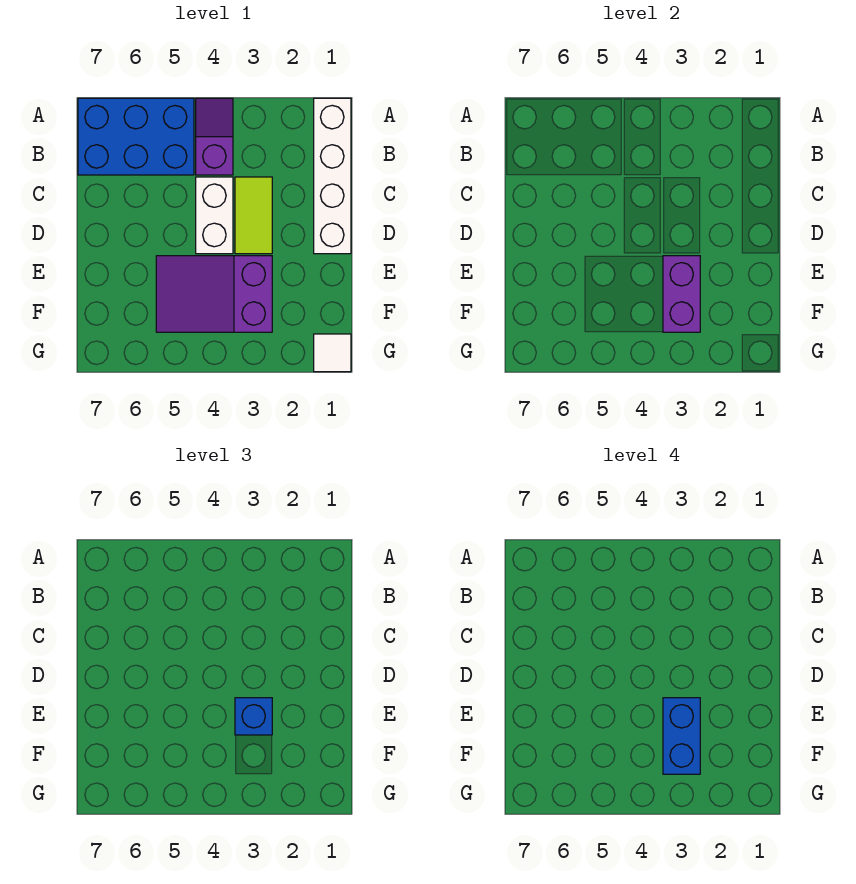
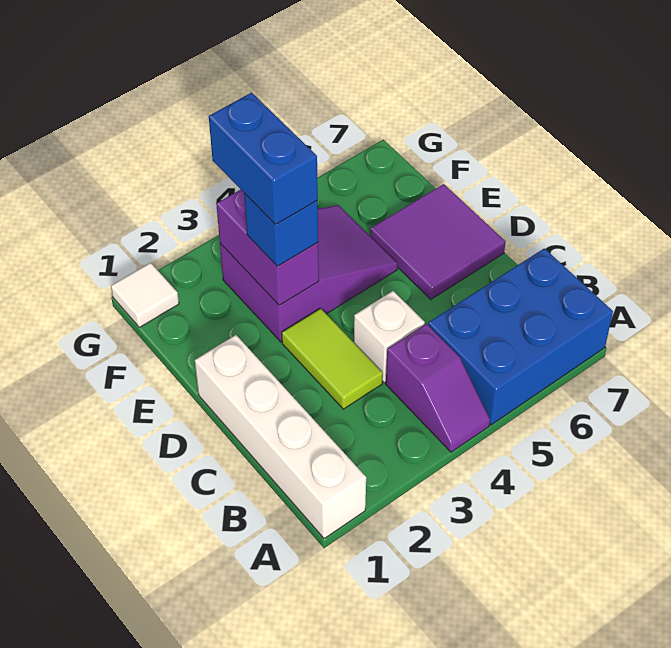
white brick C4:D4 level 1 -> white brick C4 level 1
none -> purple tile D6:E7 level 1

